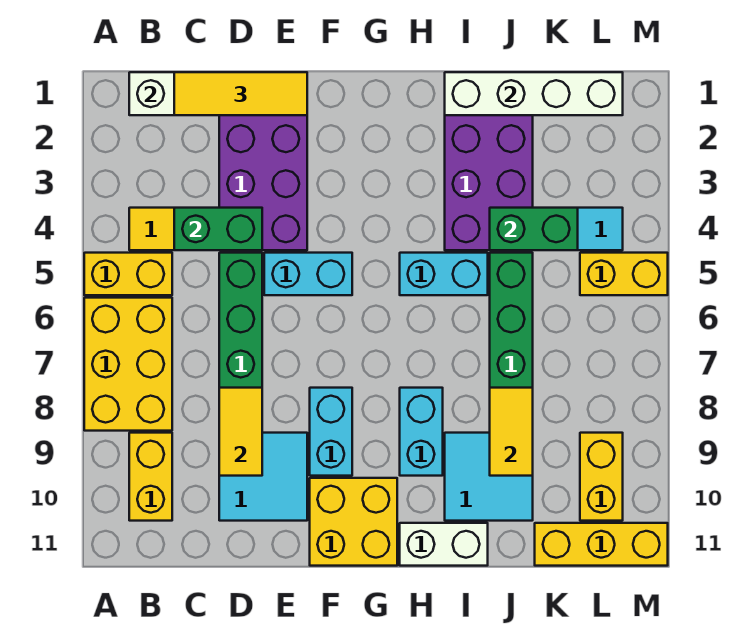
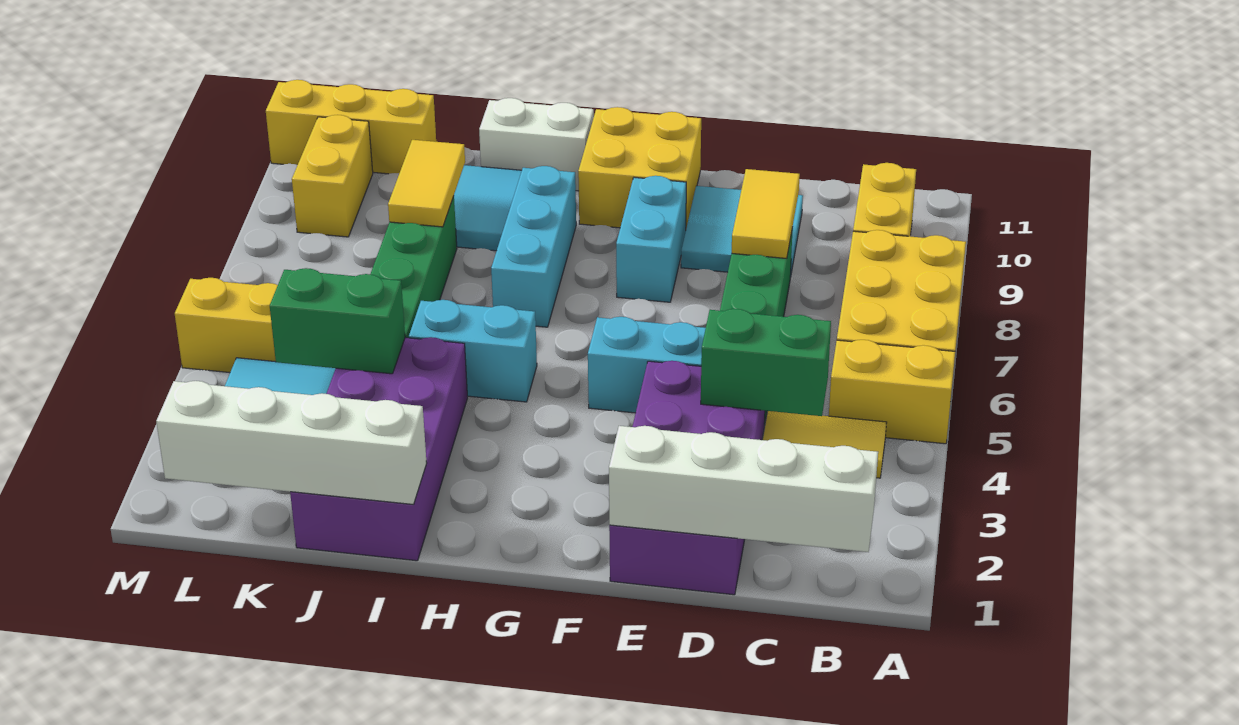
yellow tile C1:E1 level 3 -> none
cyan brick H8:H9 level 1 -> cyan brick H7:H9 level 1

